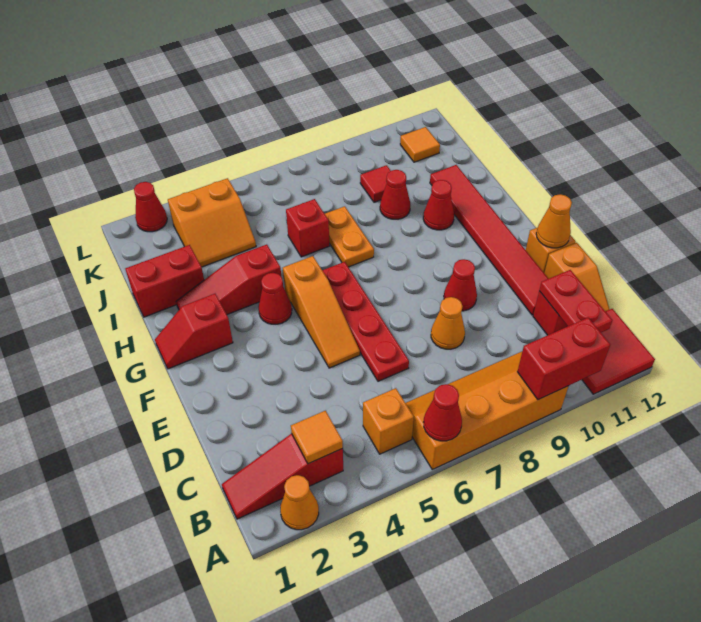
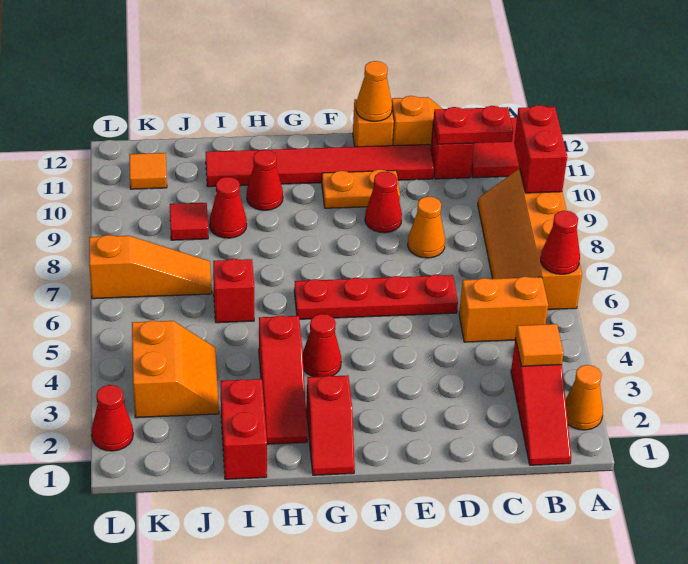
orange brick B5 level 1 -> orange brick B5:C5 level 1
orange slope E5:G5 level 1 top G -> orange slope J7:L7 level 1 top L
orange plate H7:I7 level 1 -> orange plate E10:F10 level 1

